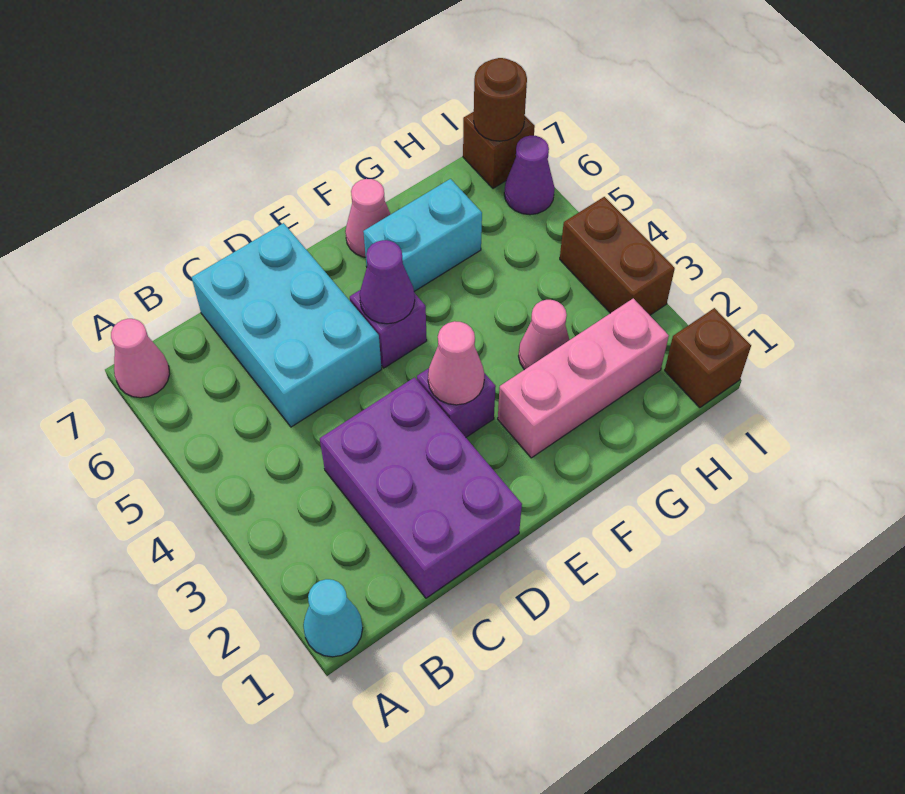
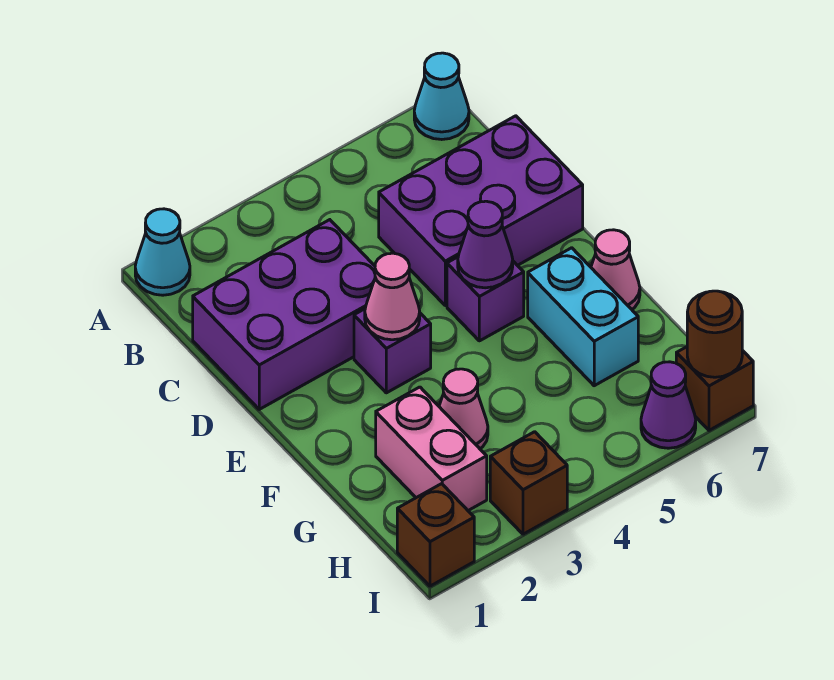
pink cone A7 level 1 -> cyan cone A7 level 1
cyan brick C5:D7 level 1 -> purple brick C5:D7 level 1
pink brick F2:H2 level 1 -> pink brick G2:H2 level 1
brown brick I3:I4 level 1 -> brown brick I3 level 1

